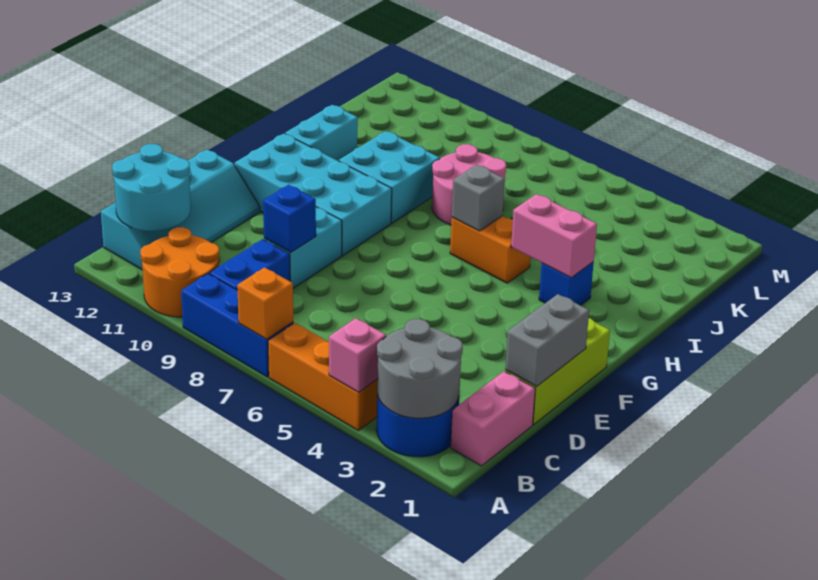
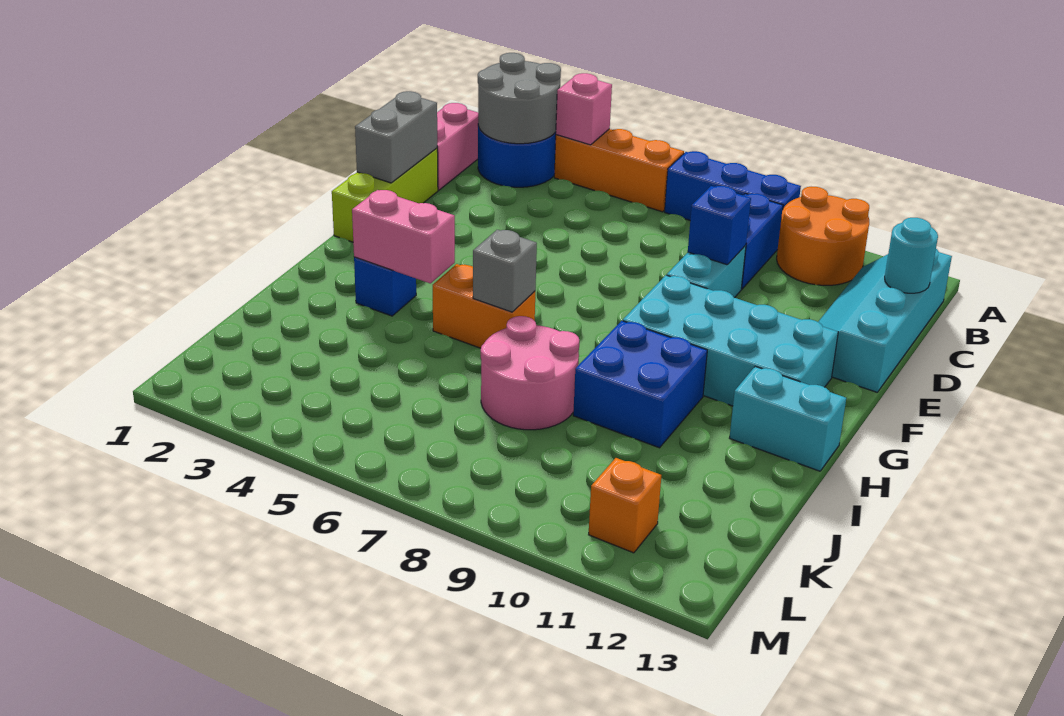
orange brick A7 level 2 -> orange brick L11 level 1
cyan round brick B12:C13 level 2 -> cyan round brick C13 level 2
cyan brick H9:I10 level 1 -> blue brick H9:I10 level 1
cyan brick H12:I12 level 1 -> cyan brick H12:H13 level 1

